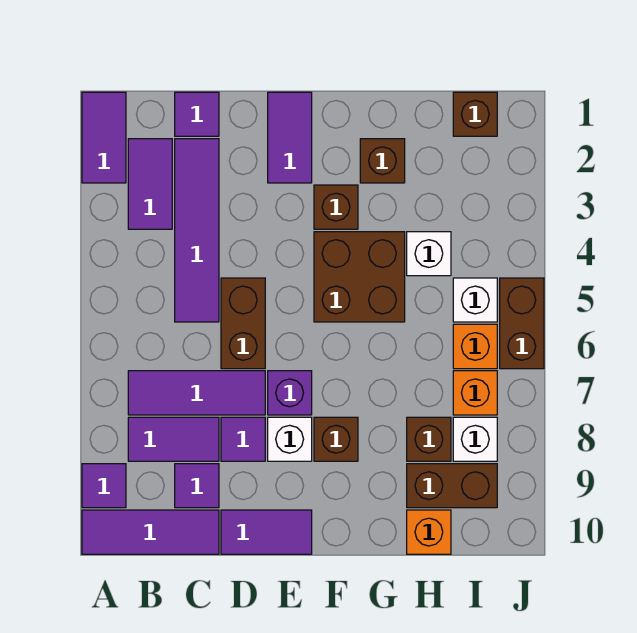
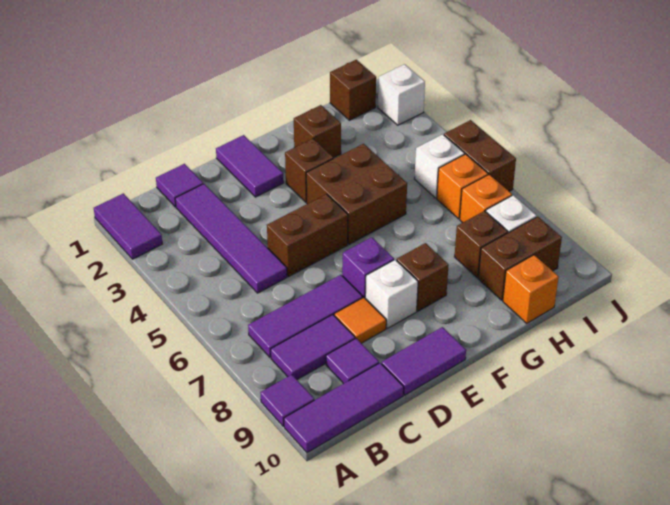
purple tile B2:B3 level 1 -> none
brown brick D5:D6 level 1 -> brown brick D5:E5 level 1
purple tile D8 level 1 -> orange tile D8 level 1
white brick H4 level 1 -> white brick J2 level 1

